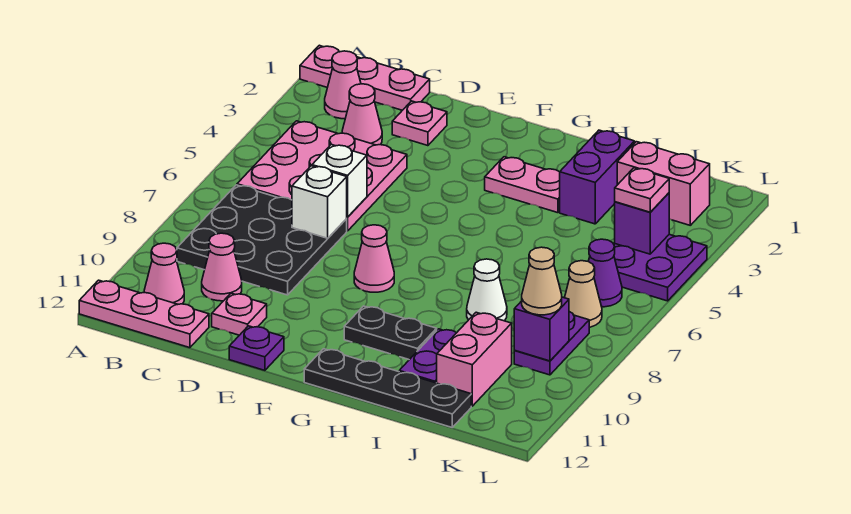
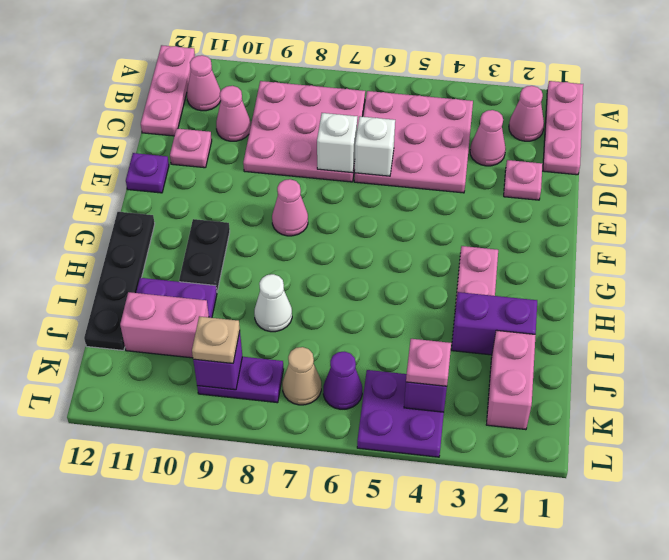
black plate B7:D9 level 1 -> pink plate B7:D9 level 1
tan cone K9 level 3 -> tan plate K9 level 3

